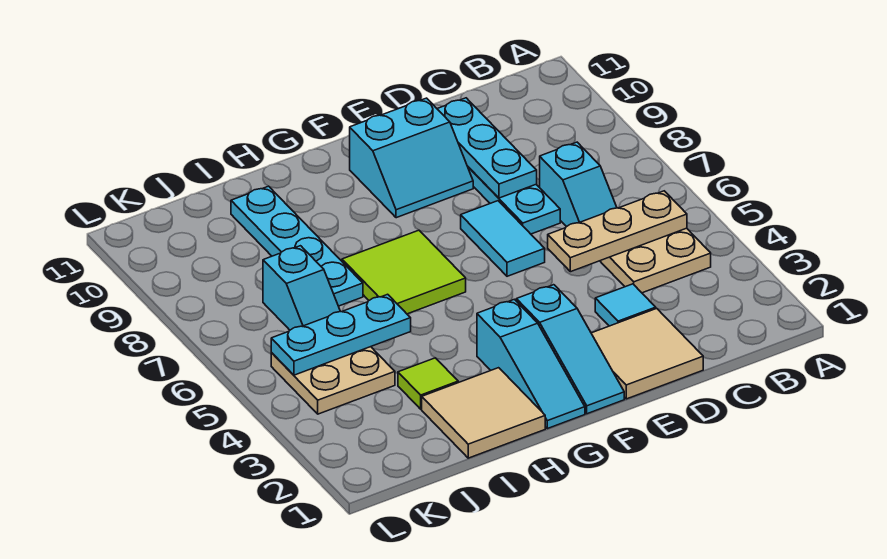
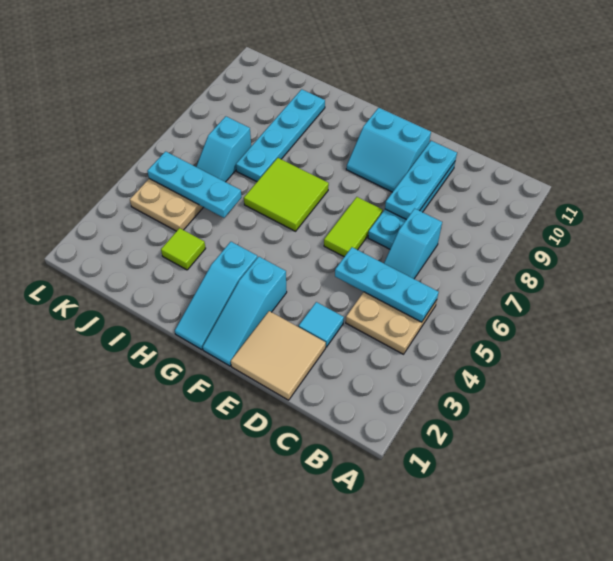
tan plate B5:D5 level 2 -> cyan plate B5:D5 level 2
cyan tile E6:E7 level 1 -> lime tile E6:E7 level 1
tan tile H1:I2 level 1 -> none

